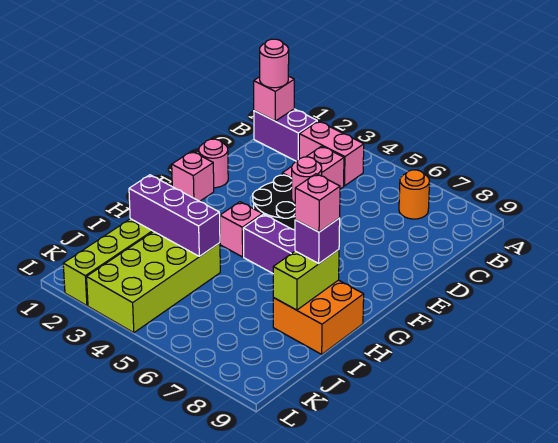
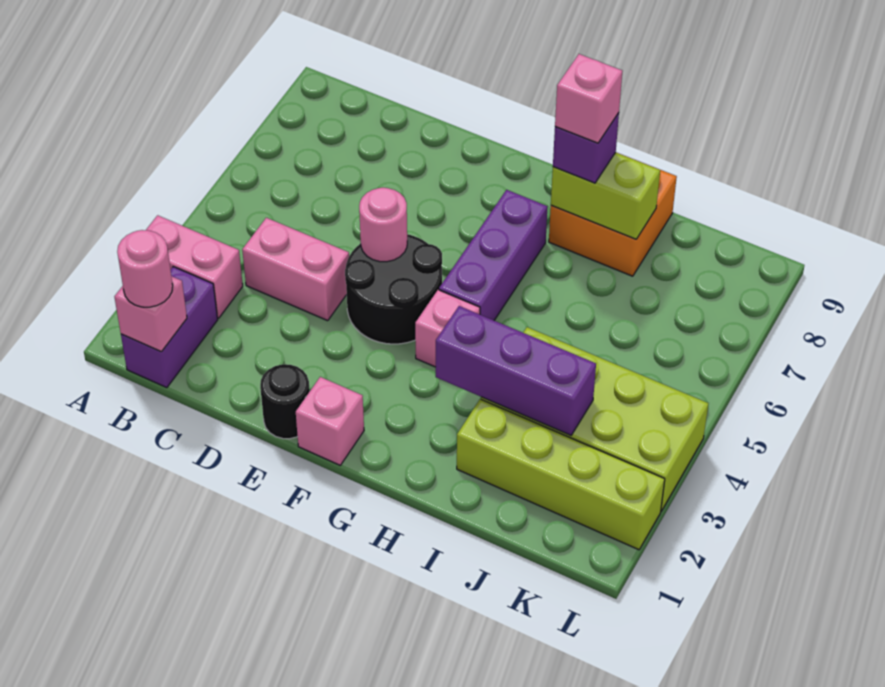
pink brick B3:B4 level 1 -> pink brick A3:B3 level 1
orange round brick B7 level 1 -> none
pink round brick E1 level 1 -> black round brick E1 level 1
purple brick I2:I4 level 2 -> purple brick H3:J3 level 2

